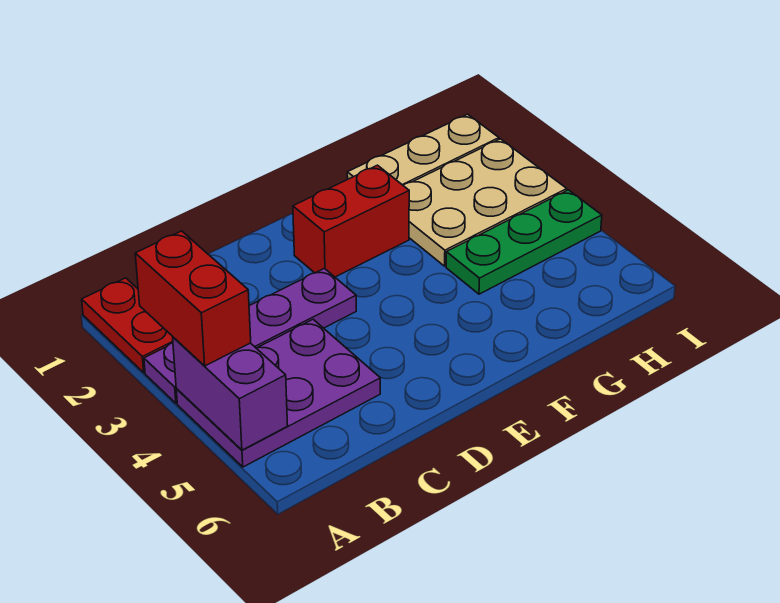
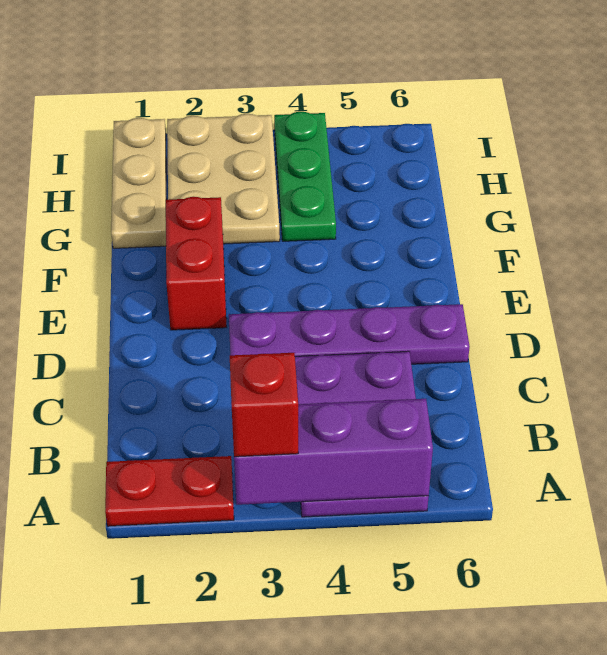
purple plate A3:D3 level 1 -> purple plate D3:D6 level 1
red brick A3:A4 level 3 -> red brick A3 level 3
purple brick A4:A5 level 2 -> purple brick A3:A5 level 2

